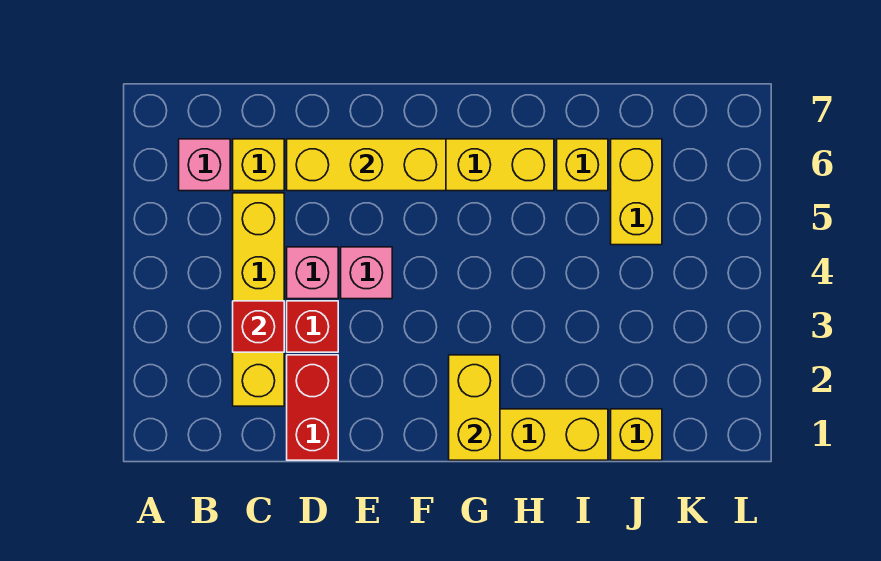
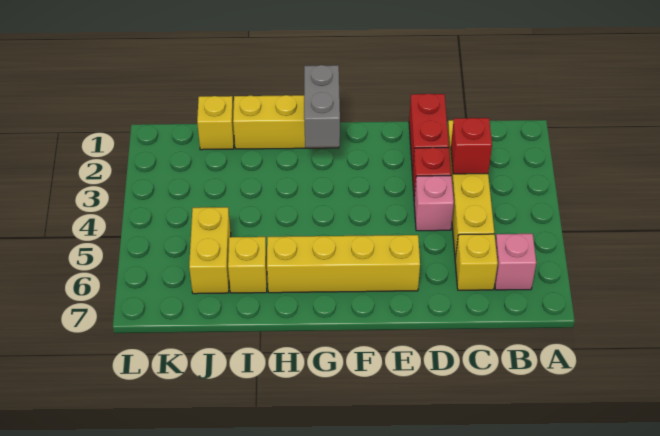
yellow brick D6:F6 level 2 -> none
pink brick E4 level 1 -> none
yellow brick G1:G2 level 2 -> grey brick G1:G2 level 2

